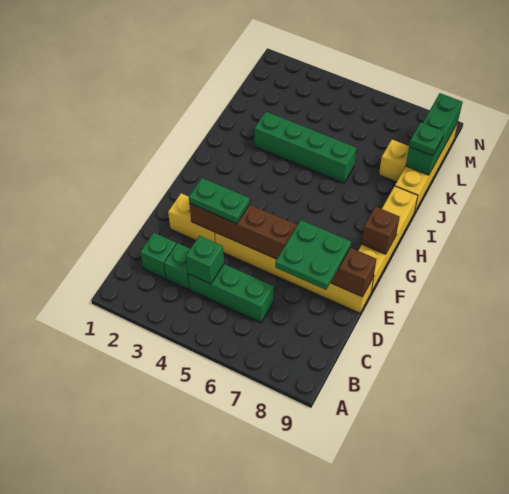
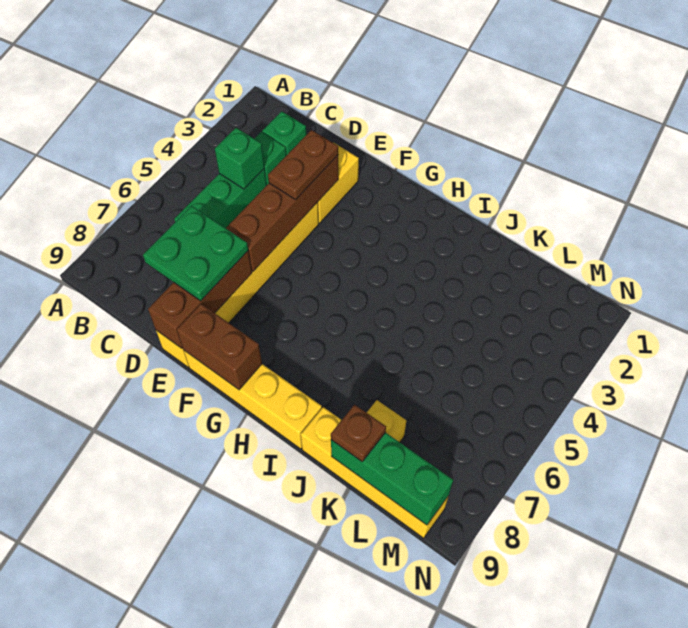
green plate E3:E4 level 3 -> brown plate E3:E4 level 3
brown brick G9 level 2 -> brown brick F9:G9 level 2
green brick J3:J6 level 1 -> none
green plate K9 level 3 -> brown plate K9 level 3

